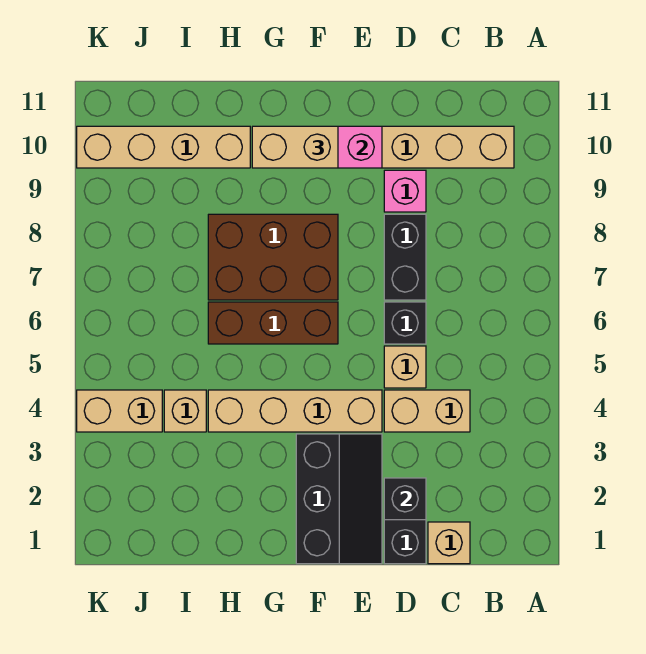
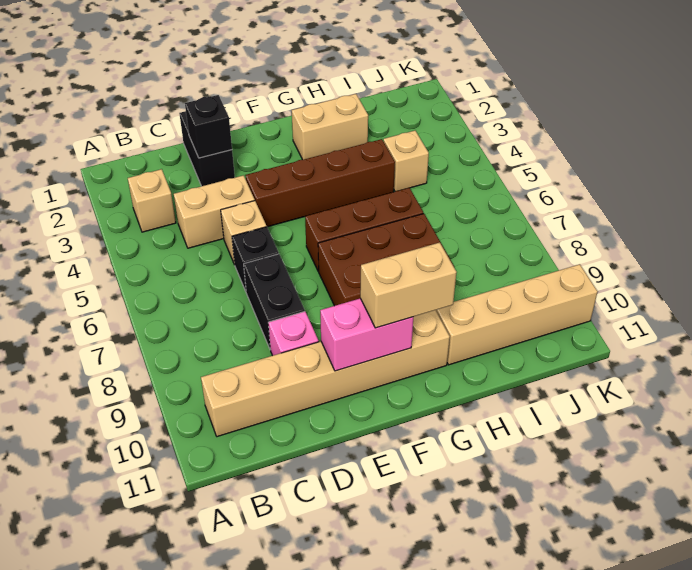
tan brick C1 level 1 -> tan brick B3 level 1
black slope E1:F3 level 1 top F -> none
tan brick E4:H4 level 1 -> brown brick E4:H4 level 1
tan brick J4:K4 level 1 -> tan brick G2:H2 level 1

